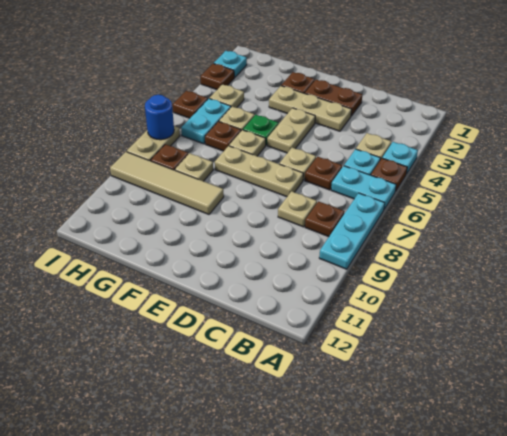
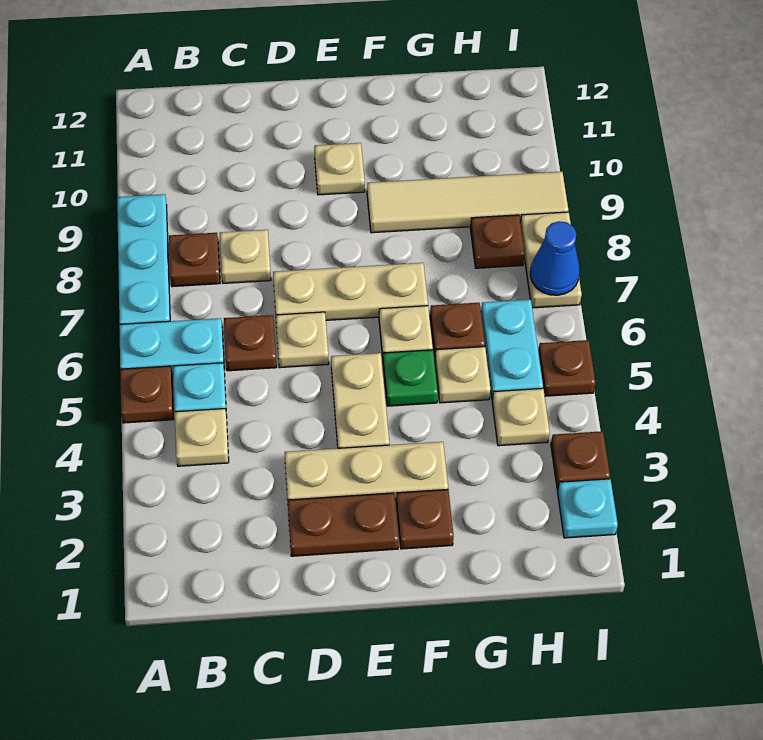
cyan plate A4 level 1 -> none
tan plate G8 level 1 -> tan plate E10 level 1
blue round brick I7 level 2 -> blue cone I7 level 2

